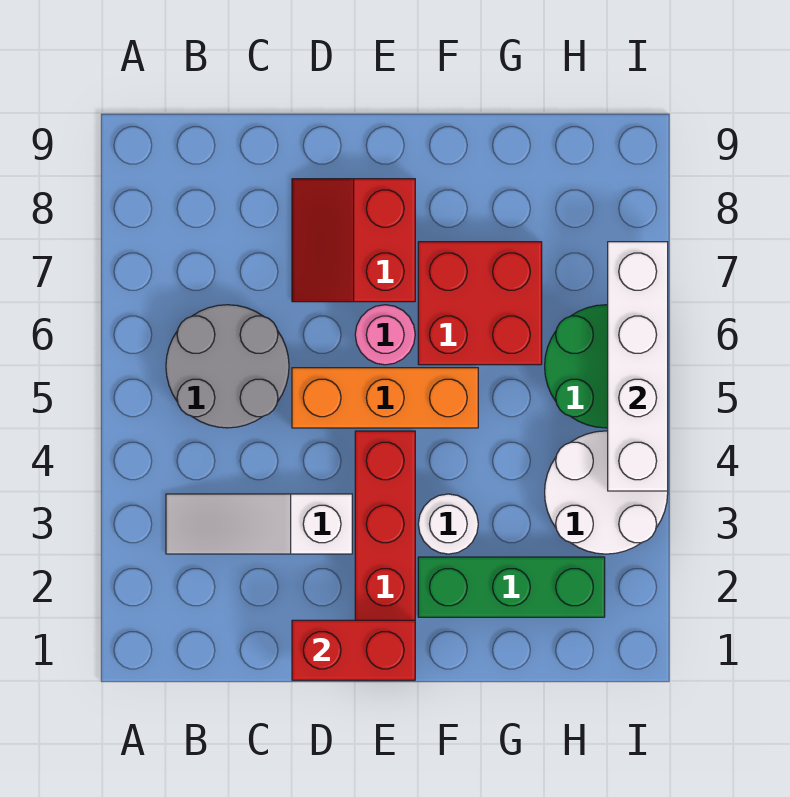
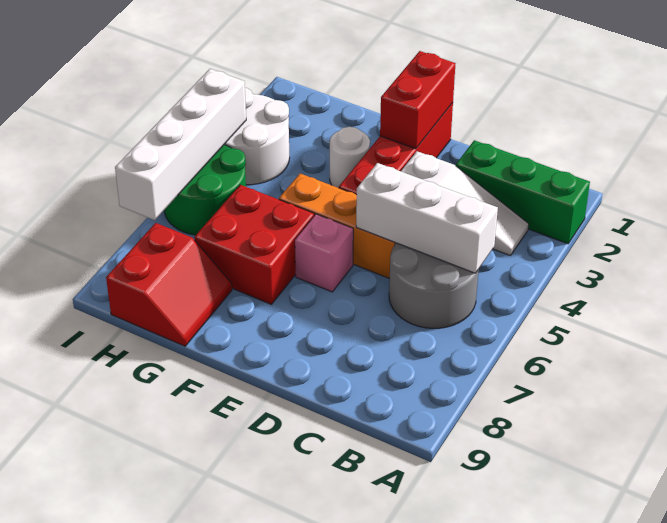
none -> white brick B5:D5 level 2
red brick D1:E1 level 2 -> red brick E1:E2 level 2
red slope D7:E8 level 1 top E -> red slope G8:H9 level 1 top H
pink round brick E6 level 1 -> pink brick E6 level 1
green brick F2:H2 level 1 -> green brick A2:C2 level 1

